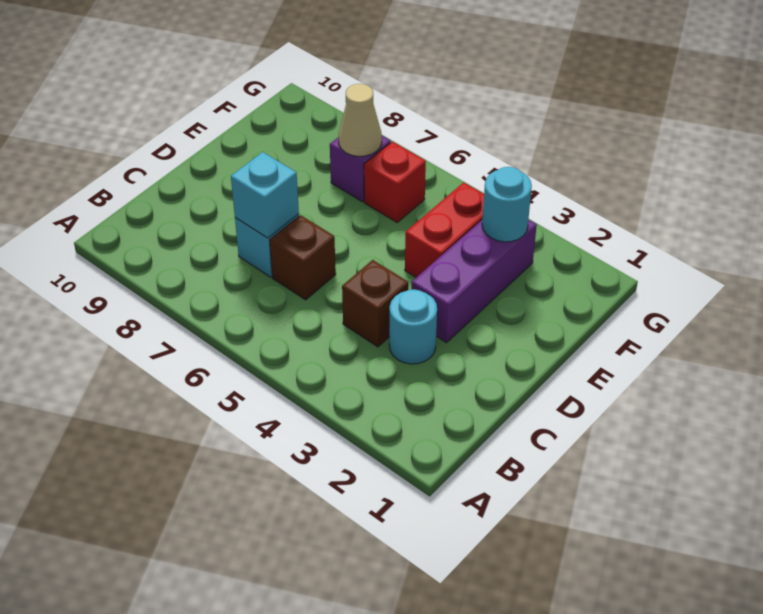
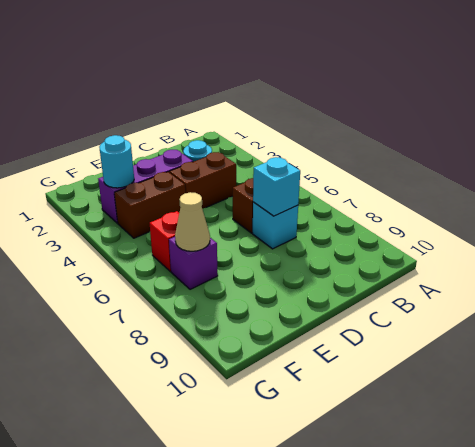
brown brick C4 level 1 -> brown brick C4:D4 level 1
red brick E4:F4 level 1 -> brown brick E4:F4 level 1

